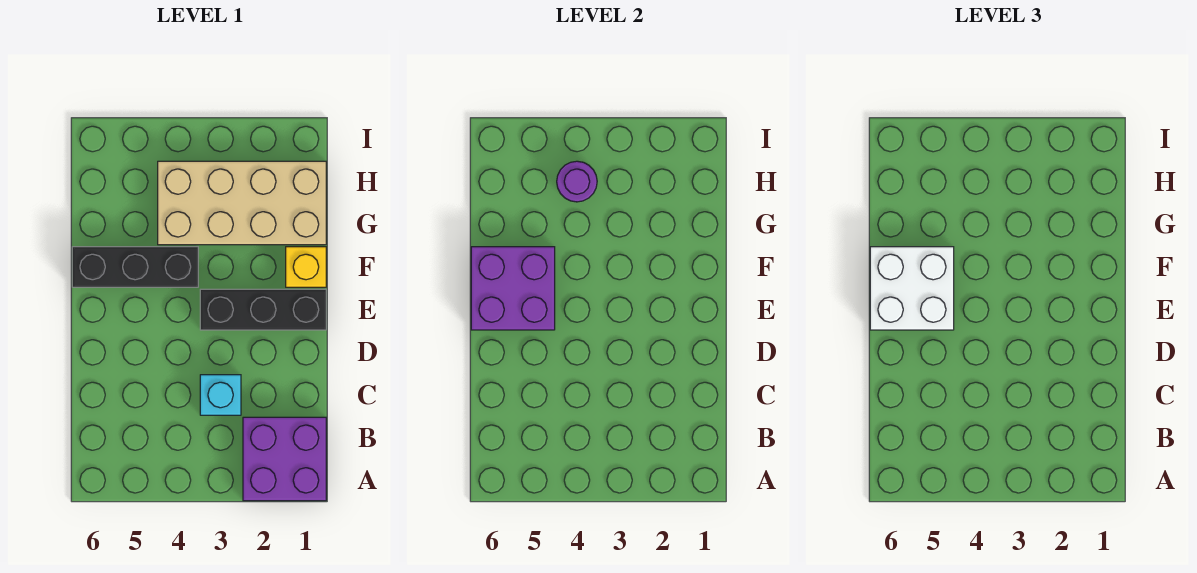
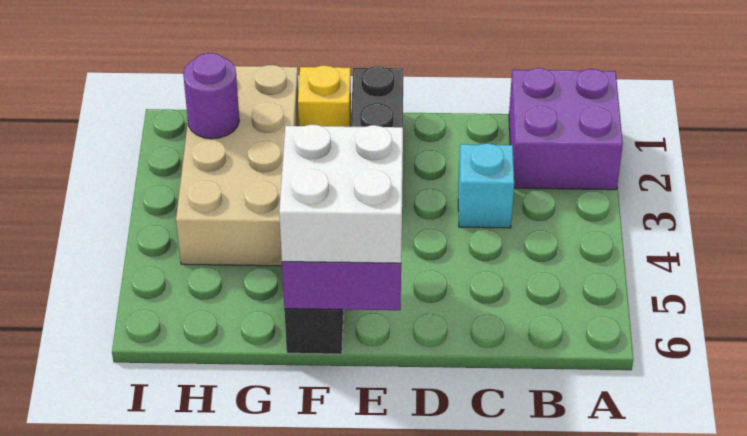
purple round brick H4 level 2 -> purple round brick H2 level 2

